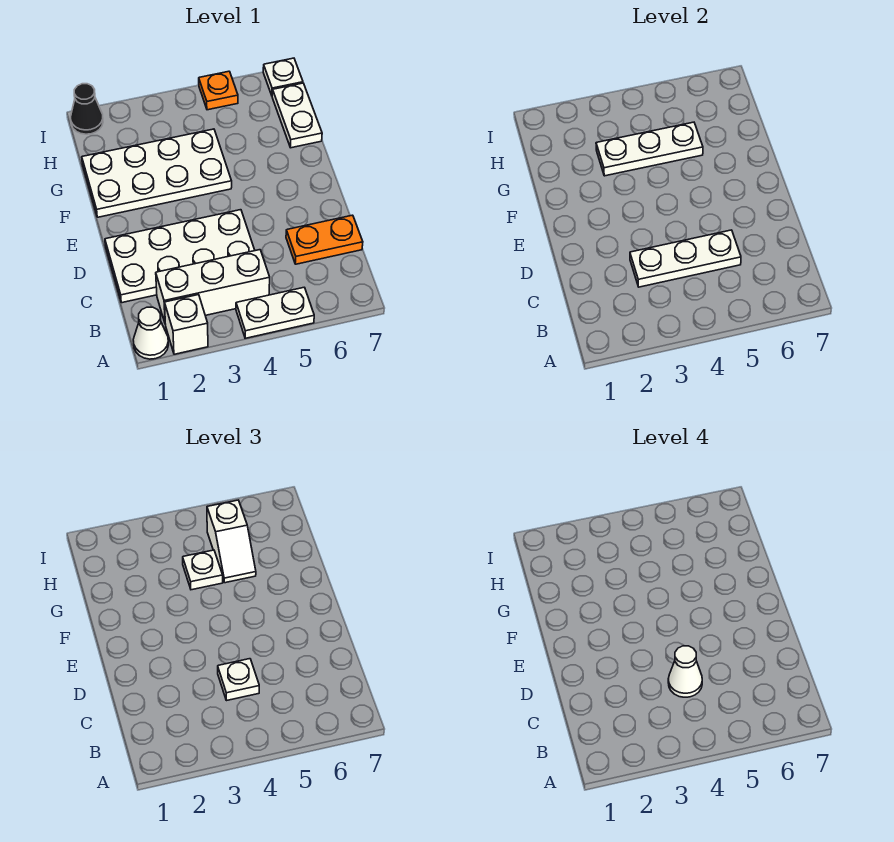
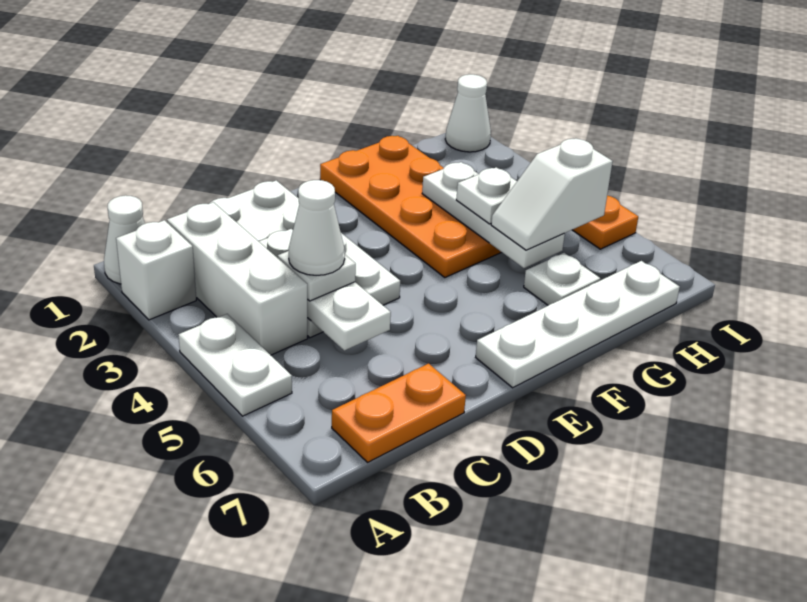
orange plate C6:C7 level 1 -> orange plate B7:C7 level 1
white plate F1:G4 level 1 -> orange plate F1:G4 level 1
white plate G7:H7 level 1 -> white plate E7:H7 level 1
black cone I1 level 1 -> white cone I1 level 1
white plate I7 level 1 -> white plate G6 level 1

